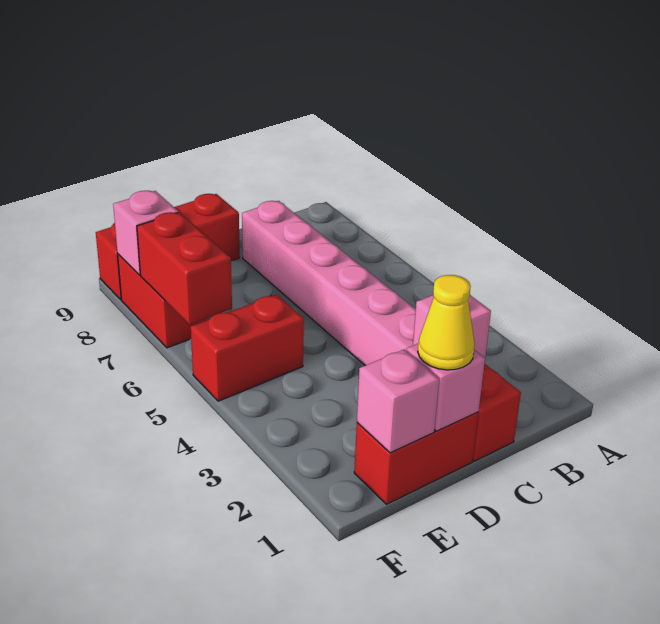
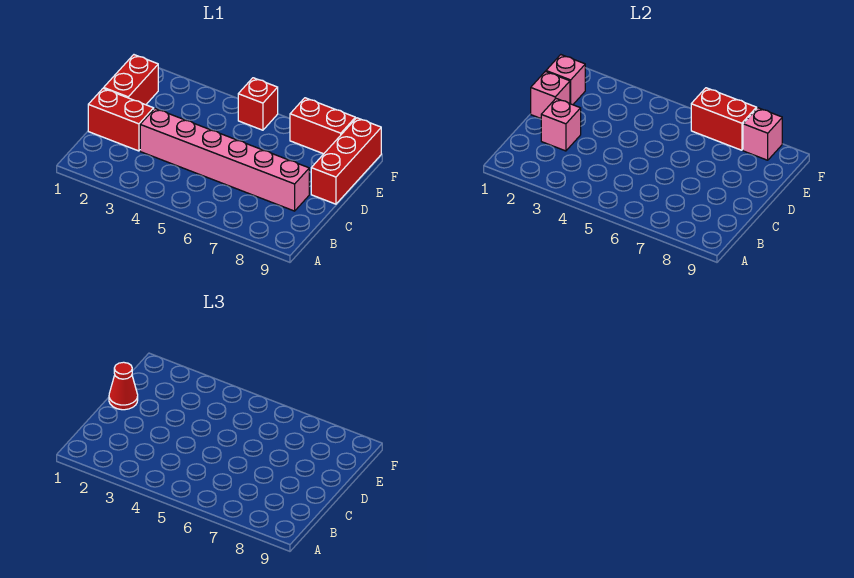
yellow cone D1 level 3 -> red cone D1 level 3
red brick E5:F5 level 1 -> red brick F5 level 1

